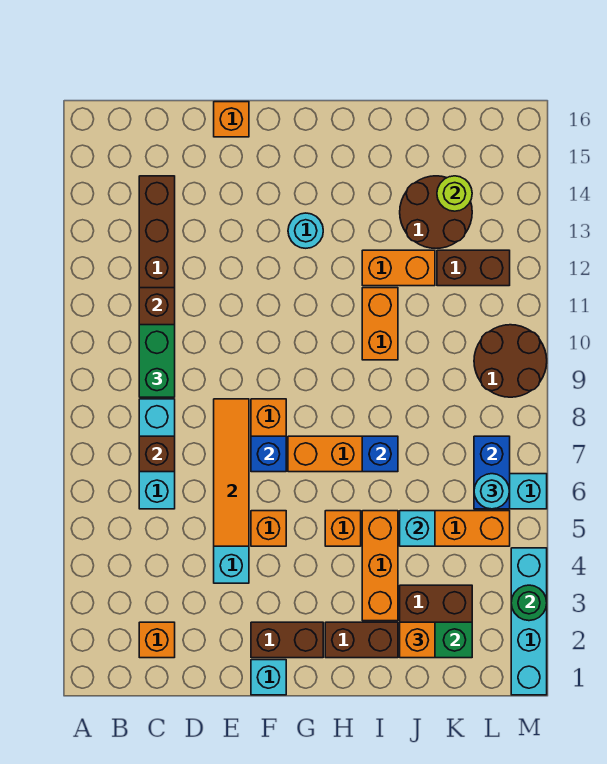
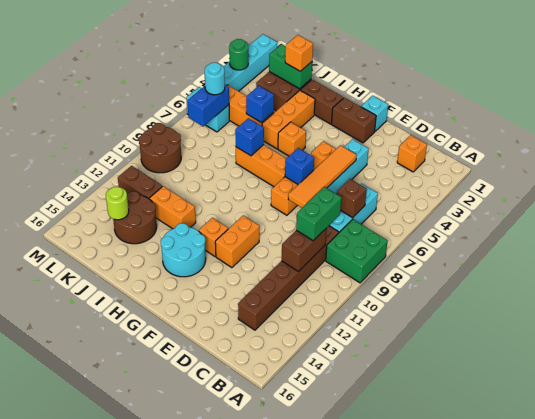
none -> green brick A8:B9 level 1
orange brick E16 level 1 -> orange brick G12 level 1
cyan round brick G13 level 1 -> cyan round brick G13:H14 level 1
orange brick I10:I11 level 1 -> orange brick F11:F12 level 1
cyan brick J5 level 2 -> blue brick J5 level 2

